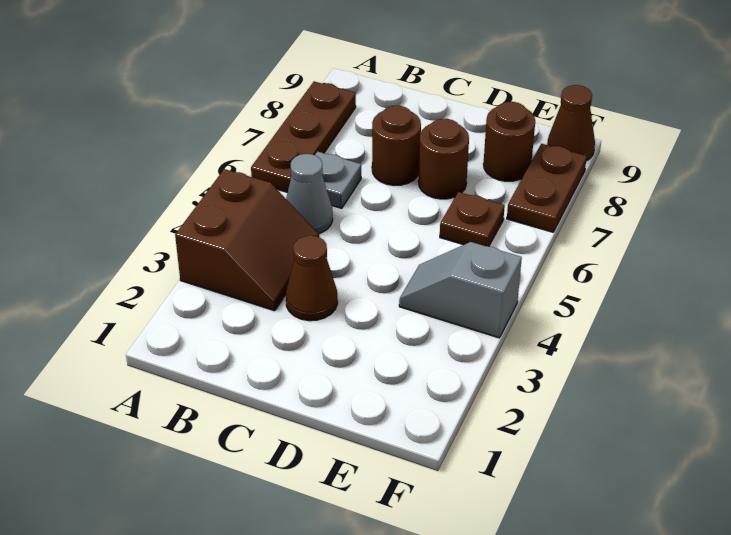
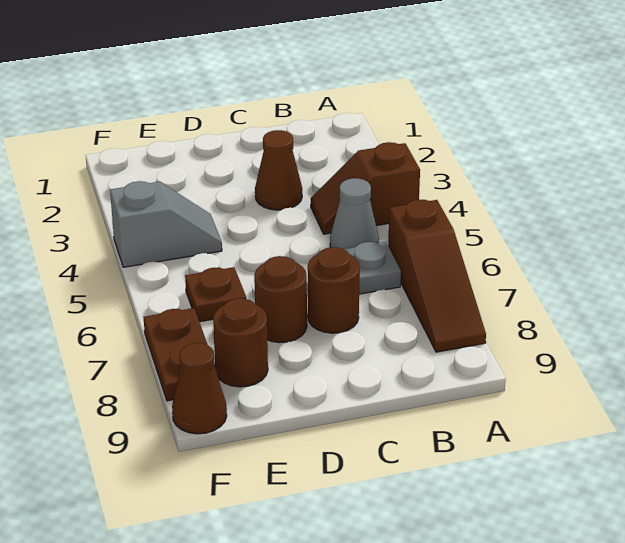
brown slope A3:B4 level 1 top A -> brown slope A4:B4 level 1 top A
brown plate A6:A8 level 1 -> brown slope A6:A8 level 1 top 6

